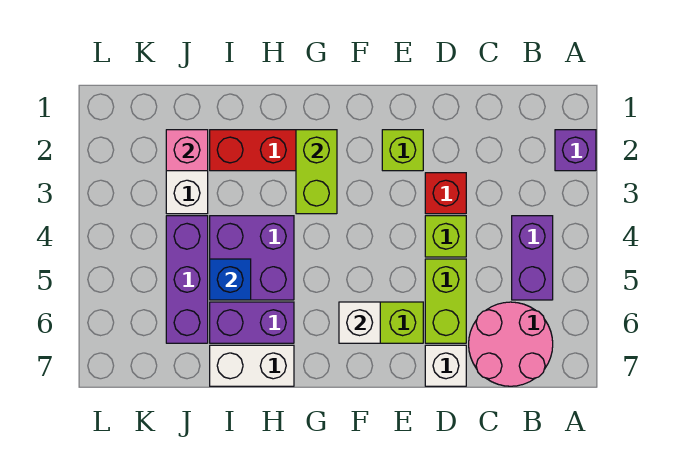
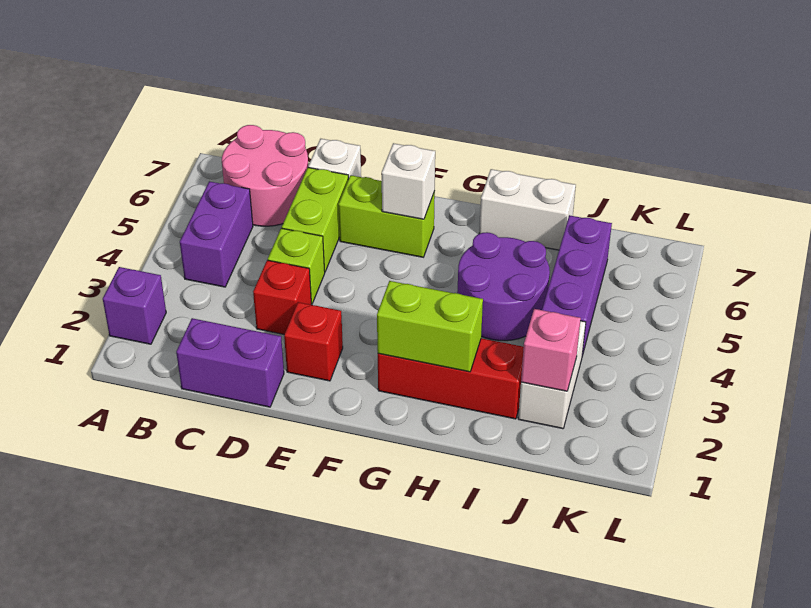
lime brick E2 level 1 -> red brick E2 level 1
lime brick G2:G3 level 2 -> lime brick G2:H2 level 2
purple brick H4:I5 level 1 -> purple round brick H4:I5 level 1
purple brick H6:I6 level 1 -> purple brick C1:D1 level 1
blue brick I5 level 2 -> none

